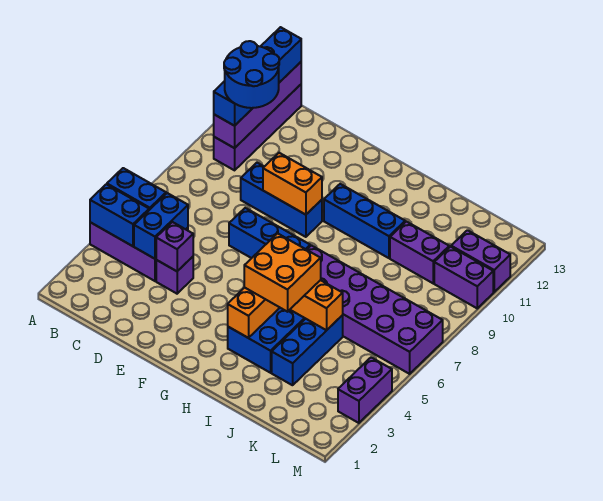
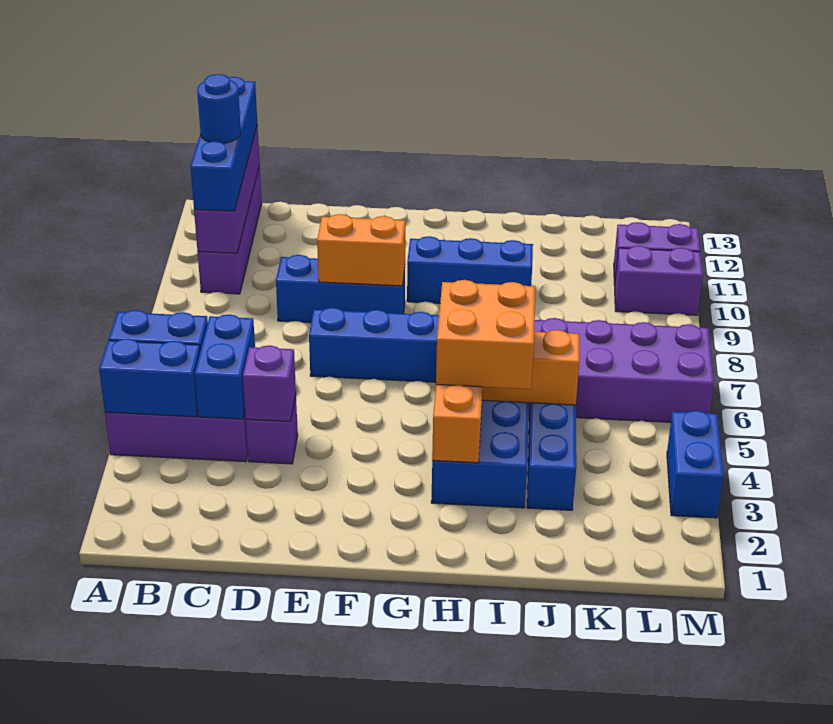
blue round brick B10:C11 level 4 -> blue round brick B11 level 4
purple brick J10:K10 level 1 -> none
purple brick M3:M4 level 1 -> blue brick M3:M4 level 1

